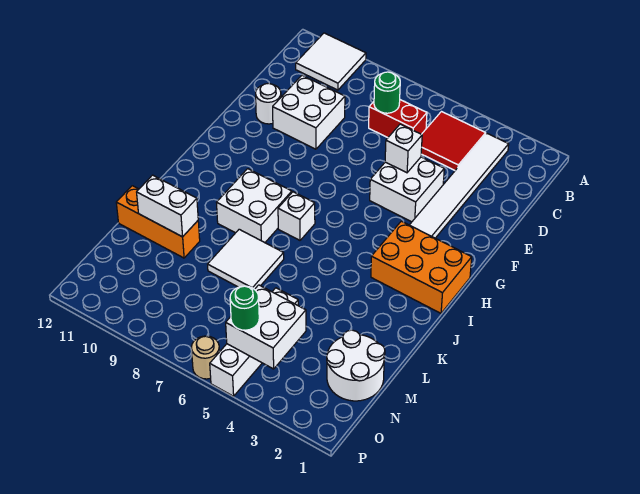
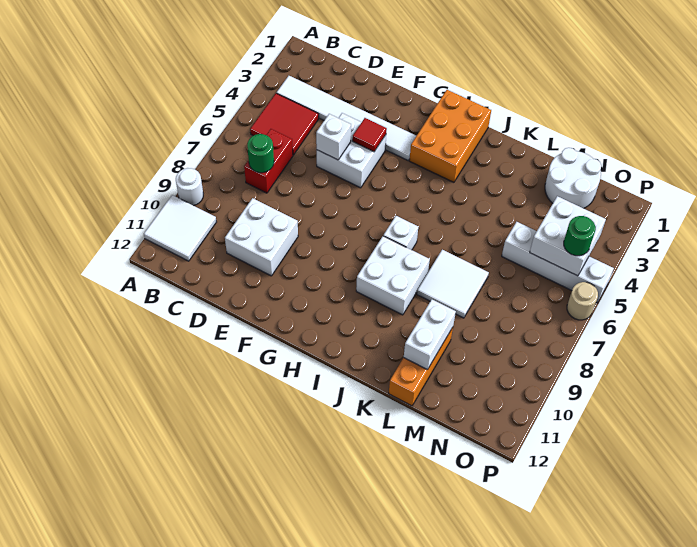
white round brick E11 level 1 -> white round brick A9 level 1
none -> red tile F4 level 2

